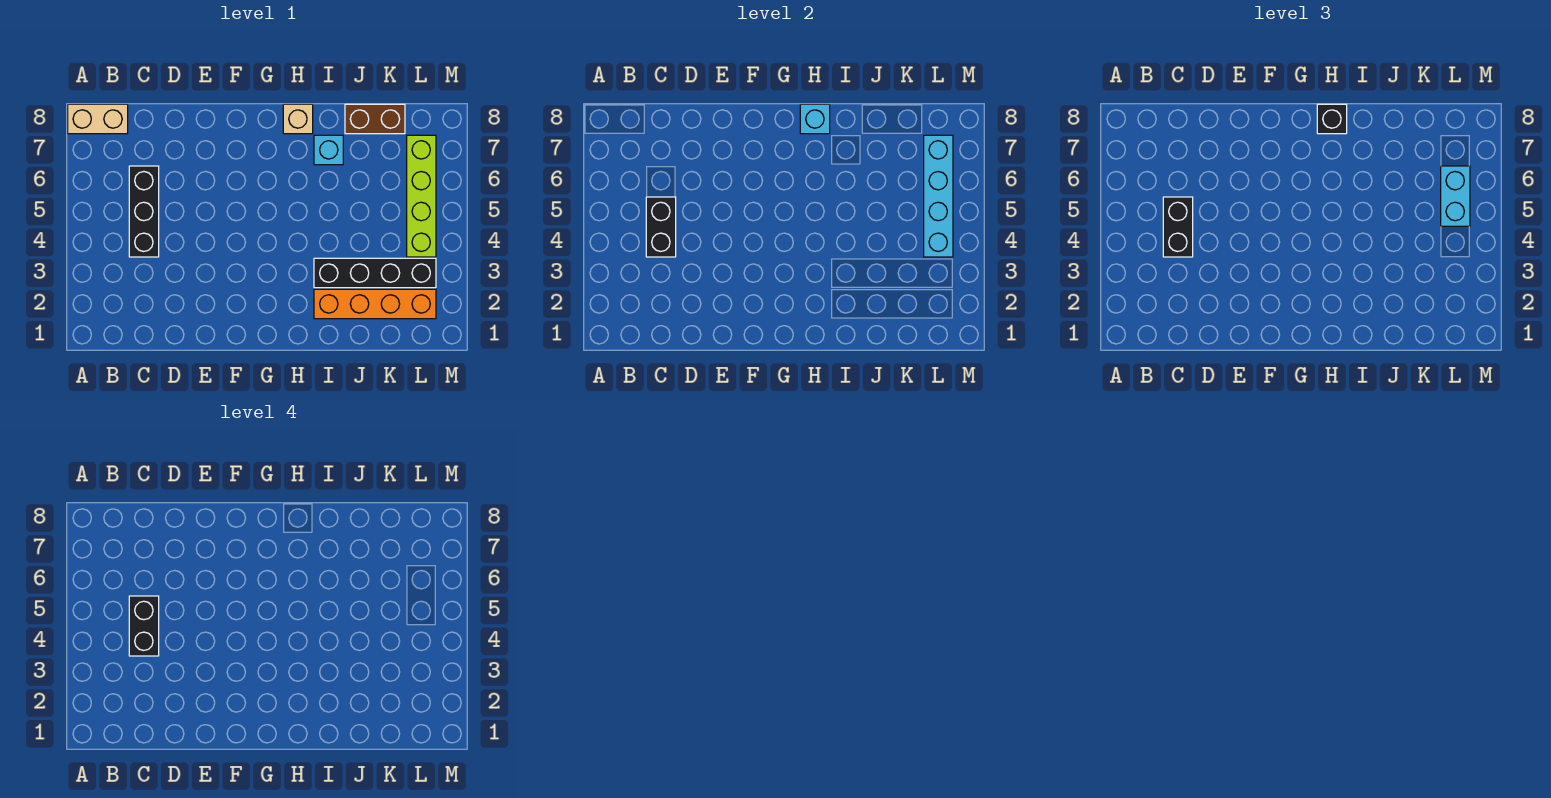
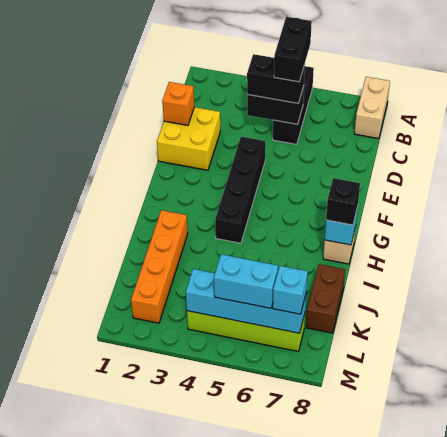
black brick C4:C6 level 1 -> black brick A5:C5 level 1
black brick C4:C5 level 4 -> black brick B5:C5 level 4
none -> yellow brick D1:E2 level 1
none -> orange brick D1 level 2
black brick I3:L3 level 1 -> black brick E4:H4 level 1
cyan brick I7 level 1 -> cyan brick L7 level 3

